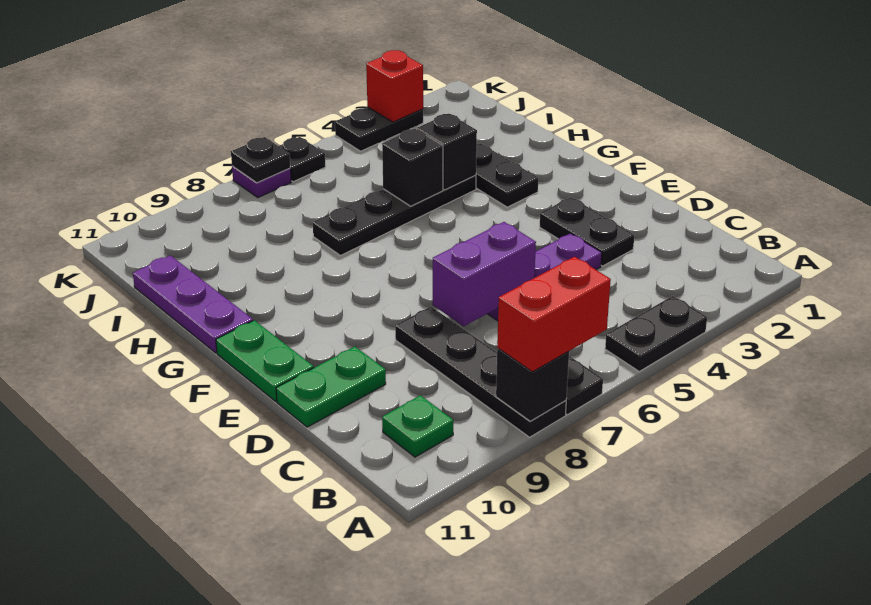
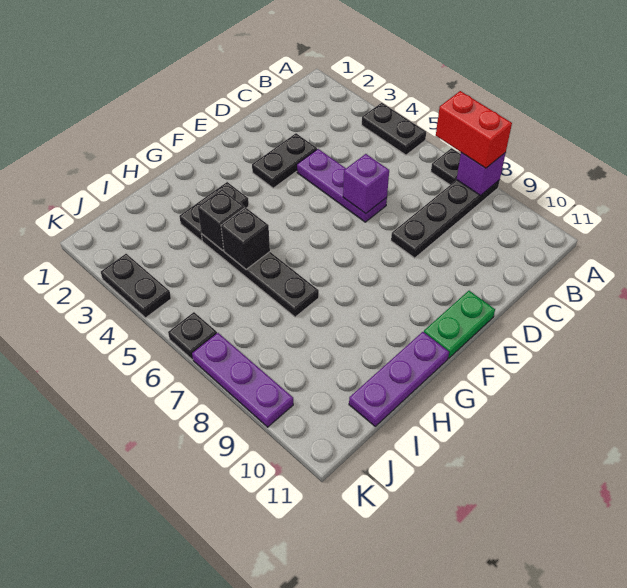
black brick A8 level 2 -> purple brick A8 level 2
green plate B10 level 1 -> none
purple brick D6:D7 level 2 -> purple brick D6 level 2
green plate D10:D11 level 1 -> none
red brick K3 level 2 -> none
purple plate K7 level 1 -> purple plate K7:K9 level 1
black plate K7 level 2 -> none

